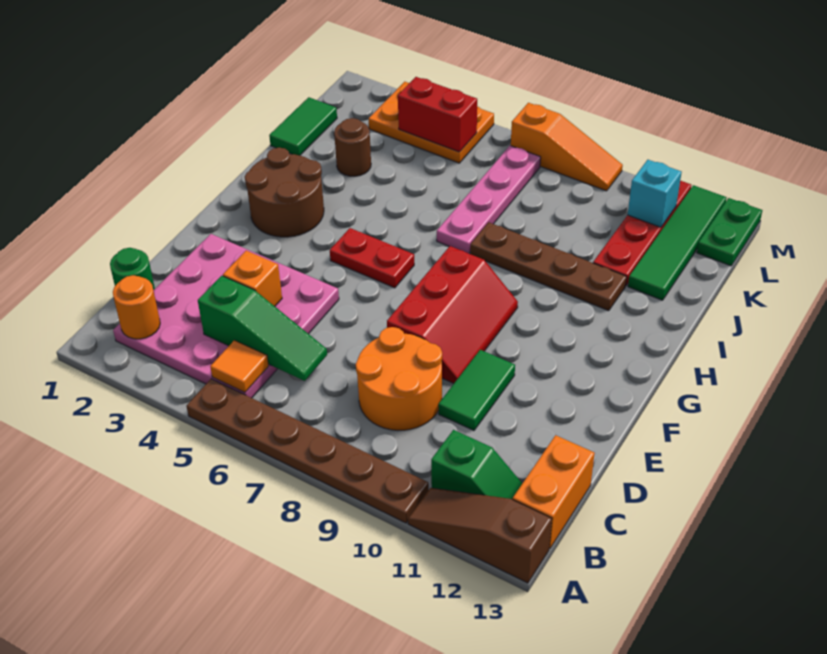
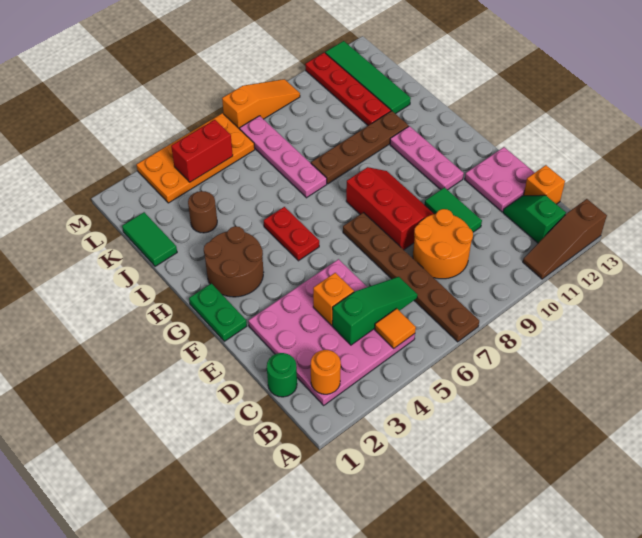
brown plate A5:A10 level 1 -> brown plate A7:F7 level 1
green slope B11:B12 level 1 top 11 -> green slope B12:C12 level 1 top B
orange brick B13:C13 level 1 -> orange brick C13 level 1
none -> pink plate D12:E13 level 1
none -> pink plate F11:H11 level 1
red plate G5:G6 level 1 -> red plate G5:H5 level 1
orange plate L3:M5 level 1 -> orange plate L3:M6 level 1
cyan brick L11 level 2 -> none
green plate L13:M13 level 1 -> green plate F1:G1 level 1

